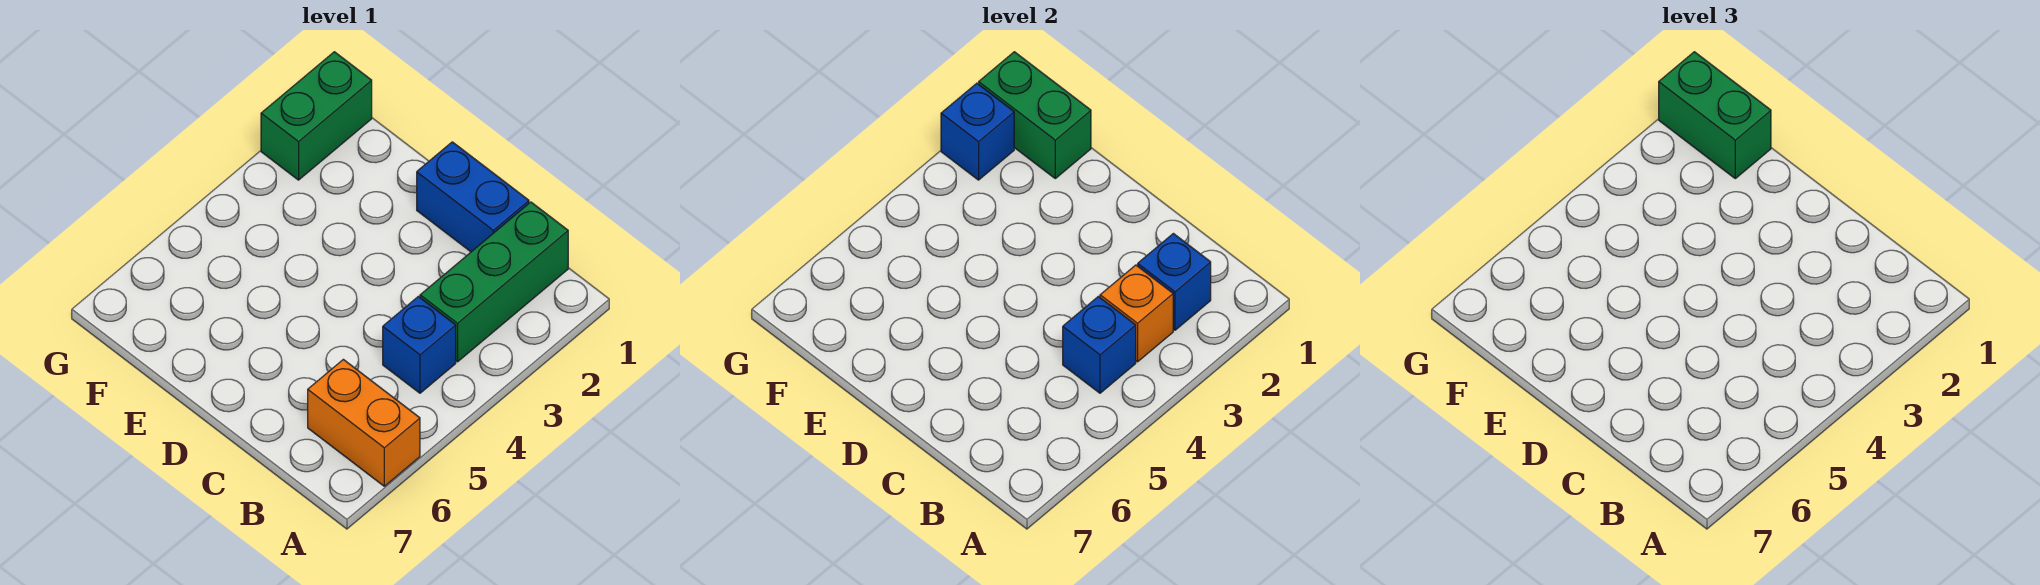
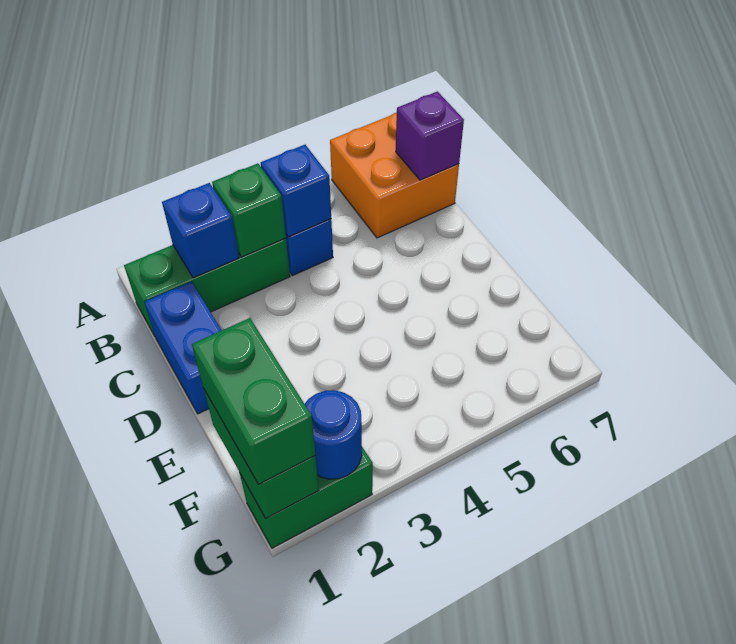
orange brick A6:B6 level 1 -> orange brick A6:B7 level 1
orange brick B3 level 2 -> green brick B3 level 2
none -> purple brick B7 level 2
blue brick G2 level 2 -> blue round brick G2 level 2

